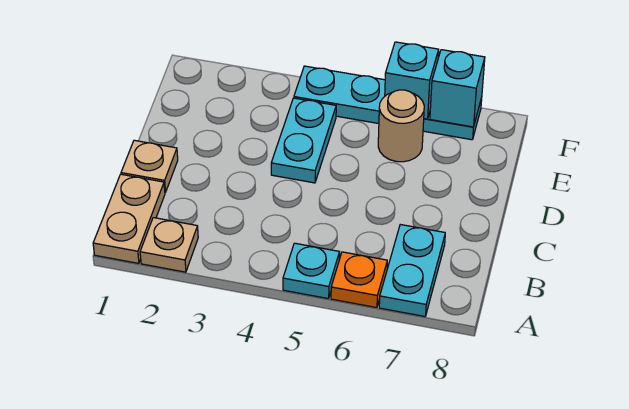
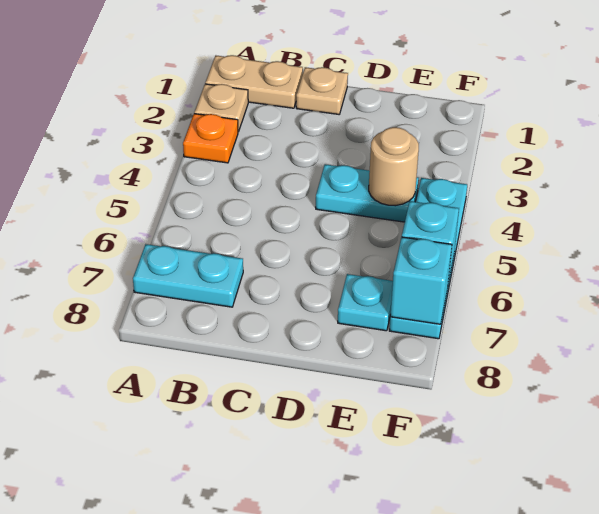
cyan plate A5 level 1 -> cyan plate E7 level 1
orange plate A6 level 1 -> orange plate A3 level 1
tan round brick E6 level 1 -> tan round brick E4 level 2

